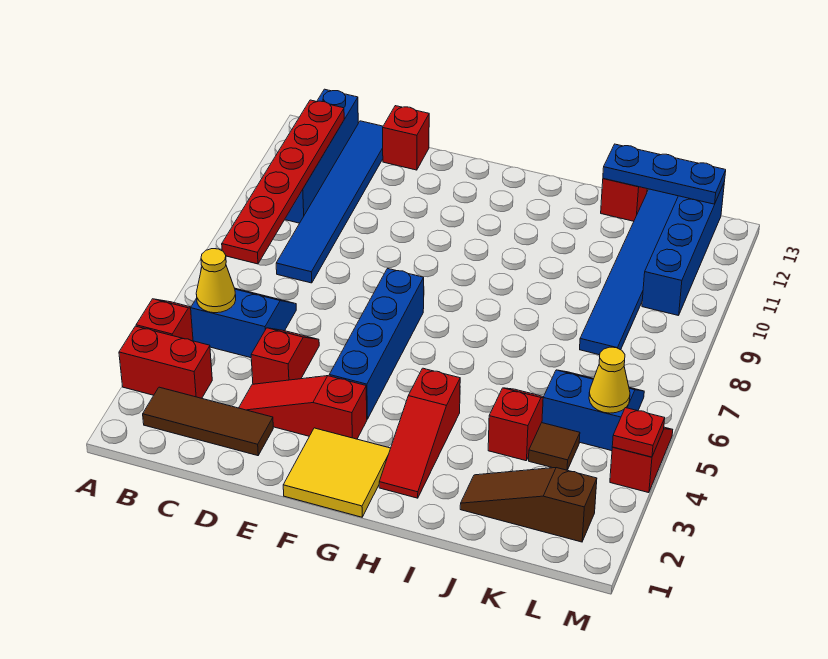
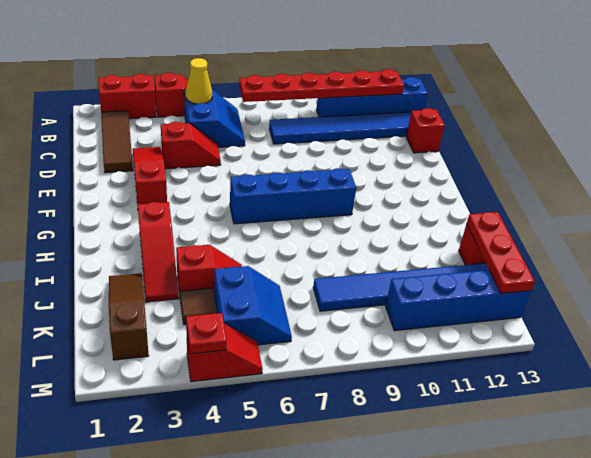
red brick A3:B3 level 1 -> red brick A2:A3 level 1
yellow tile F1:G2 level 1 -> none
blue brick F4:F7 level 1 -> blue brick G6:G9 level 1
red slope H2:H4 level 1 top 4 -> red slope H3:J3 level 1 top H
blue plate J13:L13 level 2 -> red plate J13:L13 level 2
yellow cone L5 level 2 -> none

